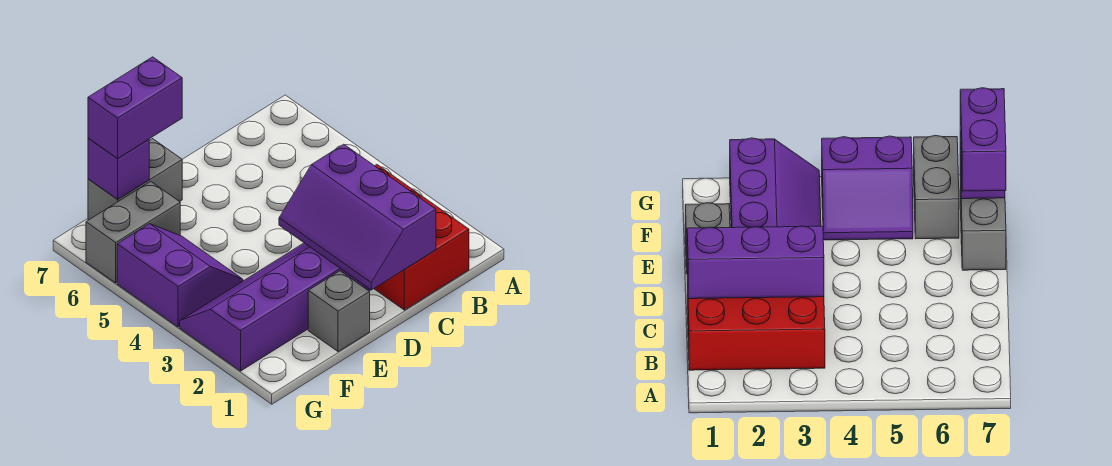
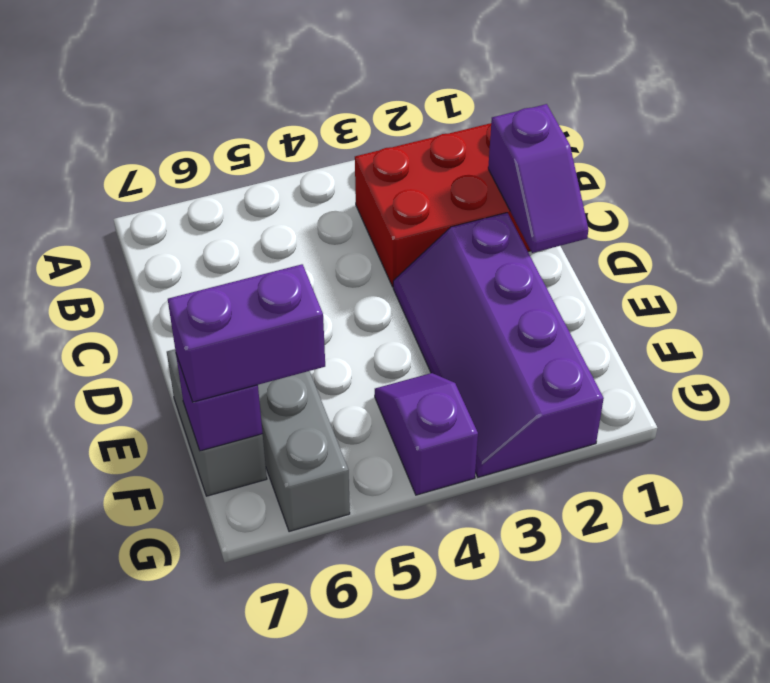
purple slope C1:D3 level 2 top C -> purple slope C1:D1 level 2 top C
grey brick E1 level 1 -> none
purple brick E7:F7 level 3 -> purple brick F6:F7 level 3
purple slope F4:G5 level 1 top G -> purple slope F4:G4 level 1 top G

